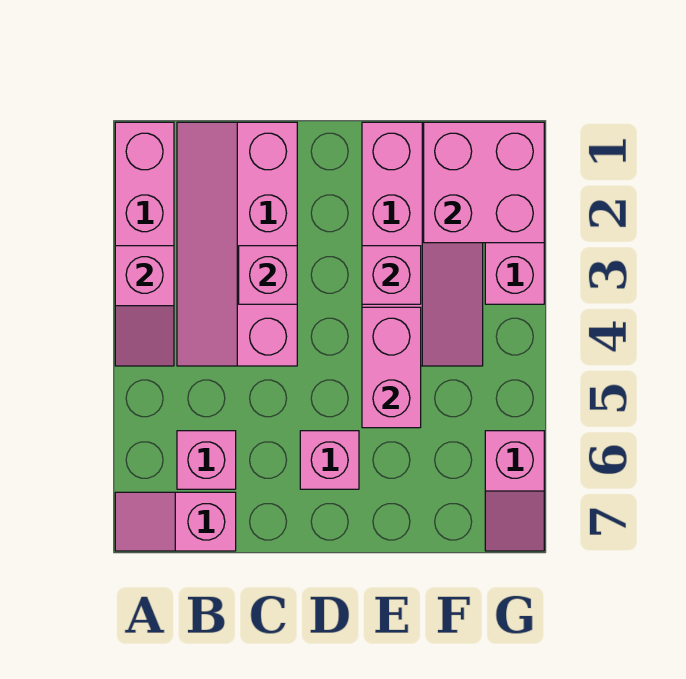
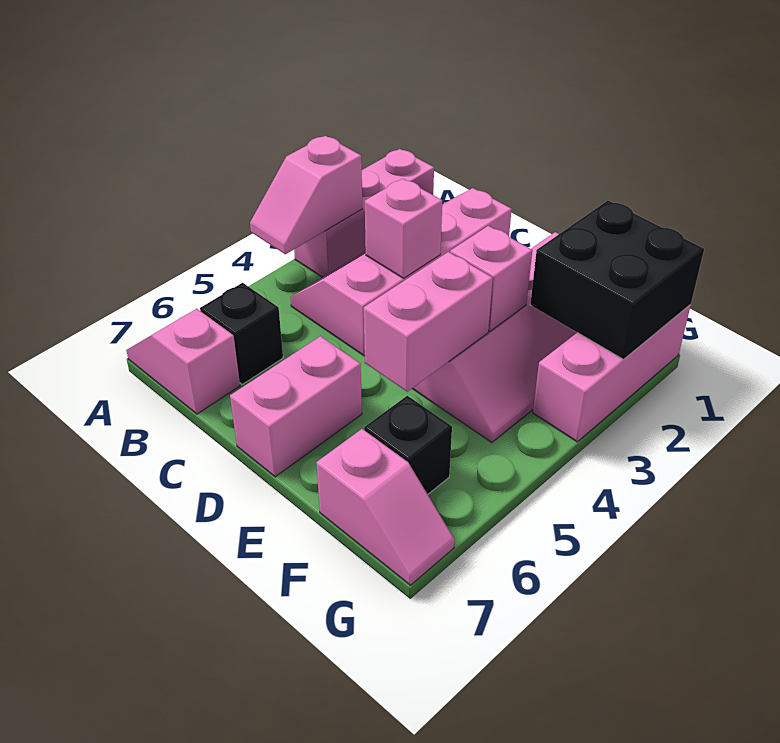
pink brick B6 level 1 -> black brick B6 level 1
pink brick D6 level 1 -> pink brick D6:D7 level 1
pink brick F1:G2 level 2 -> black brick F1:G2 level 2
none -> black brick F6 level 1
pink slope G6:G7 level 1 top 6 -> pink slope F7:G7 level 1 top F

